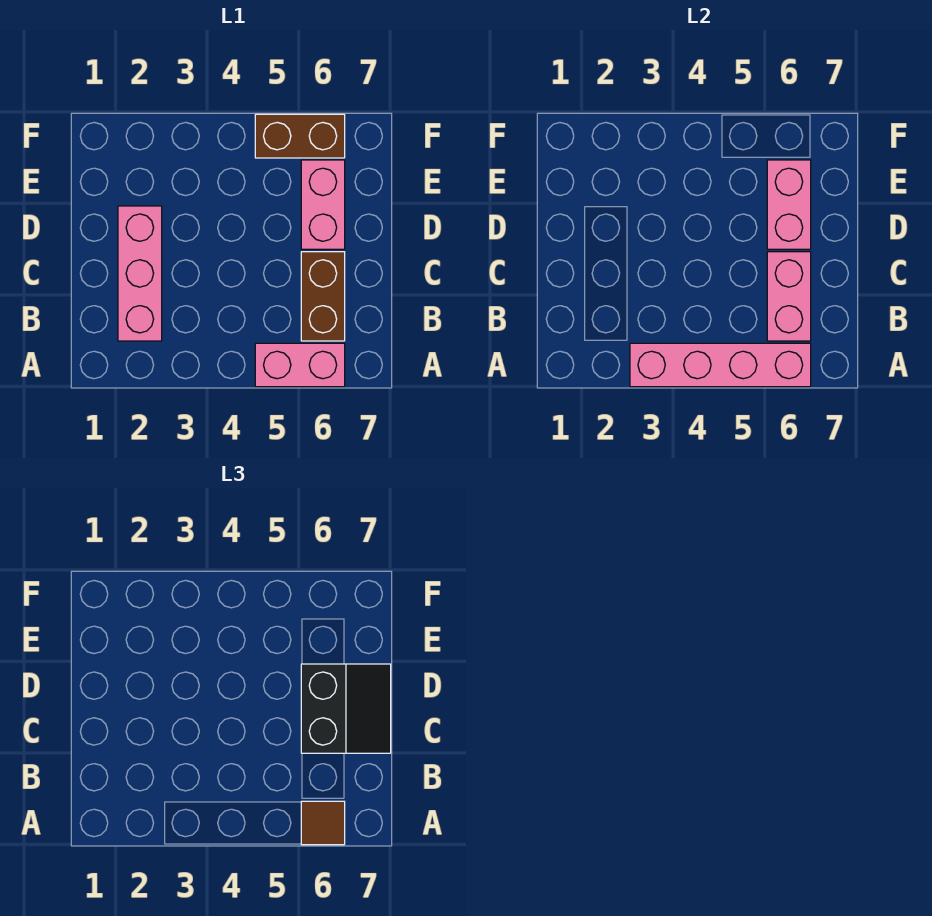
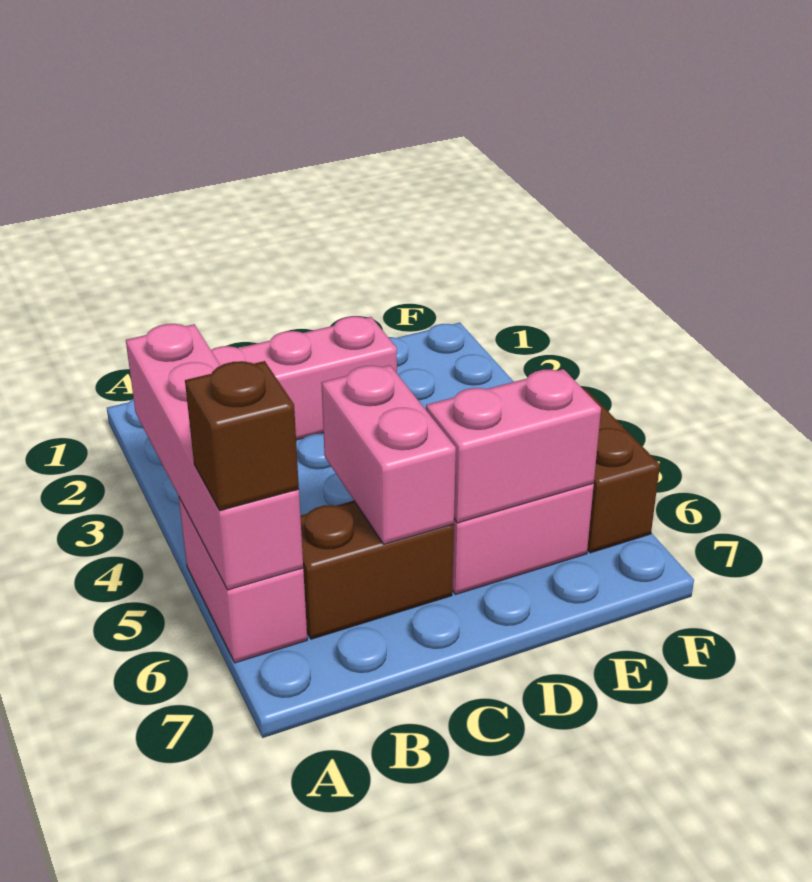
brown tile A6 level 3 -> brown brick A6 level 3
pink brick B6:C6 level 2 -> pink brick C5:C6 level 2
black slope C6:D7 level 3 top 6 -> none

